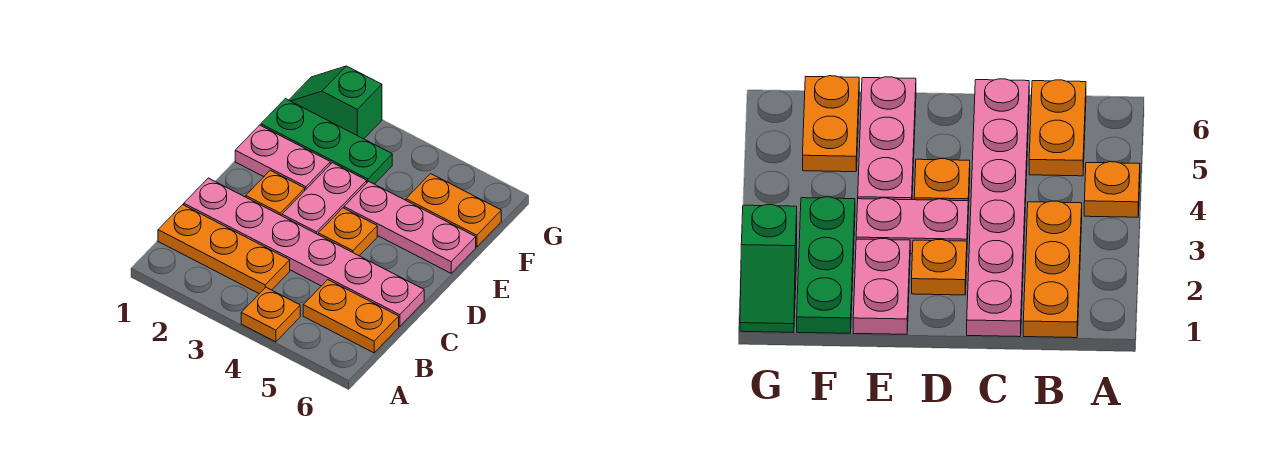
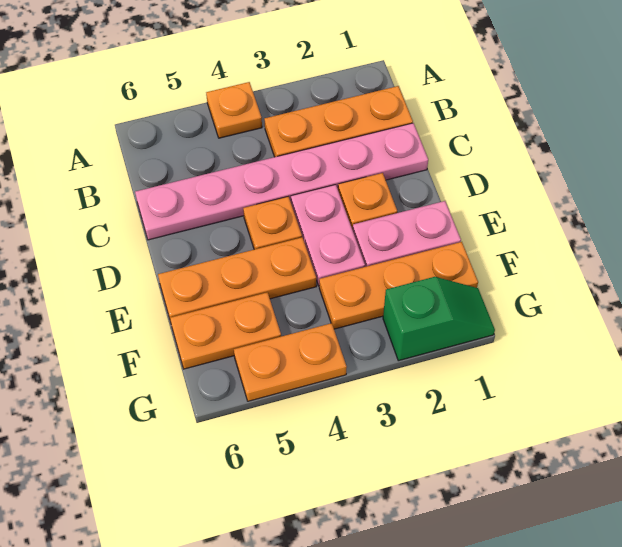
orange plate B5:B6 level 1 -> orange plate G4:G5 level 1
pink plate E4:E6 level 1 -> orange plate E4:E6 level 1
green plate F1:F3 level 1 -> orange plate F1:F3 level 1

